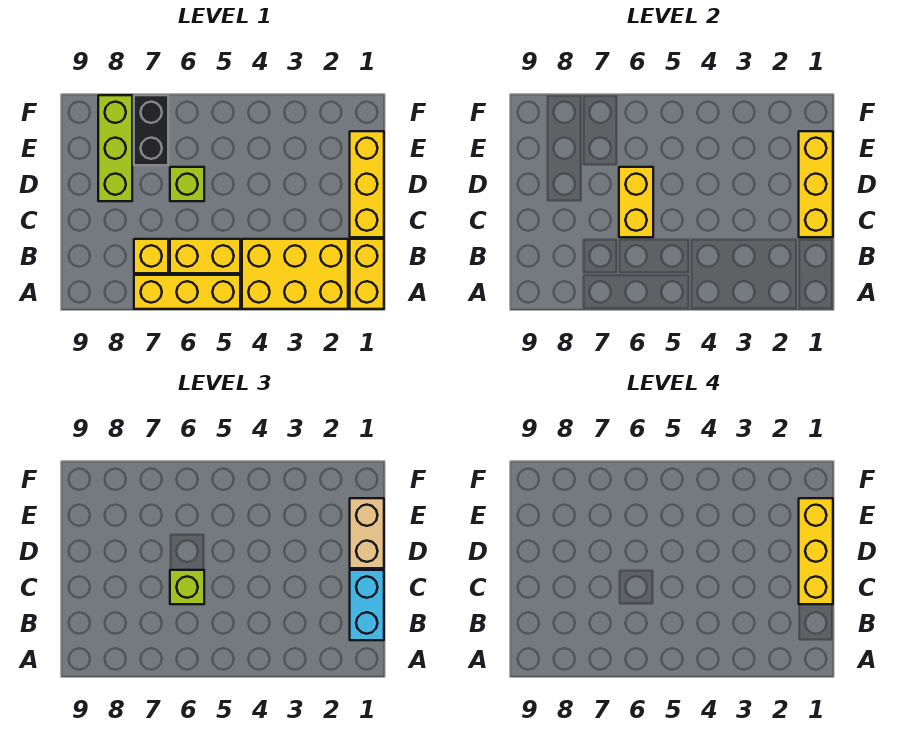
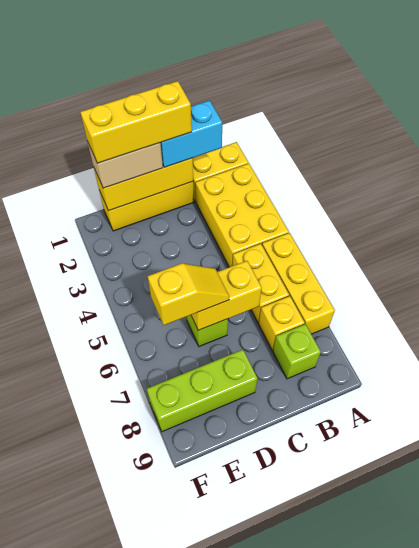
lime brick C6 level 3 -> lime brick B8 level 1
none -> yellow slope D6:E6 level 3 top E
black brick E7:F7 level 1 -> none

